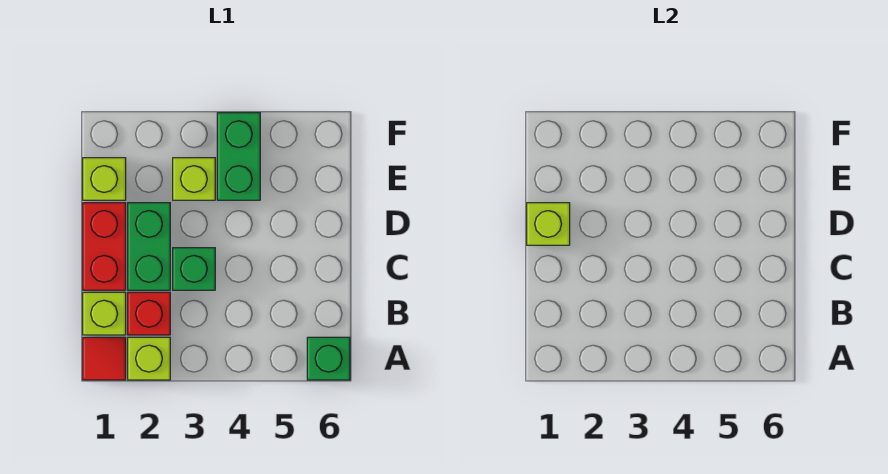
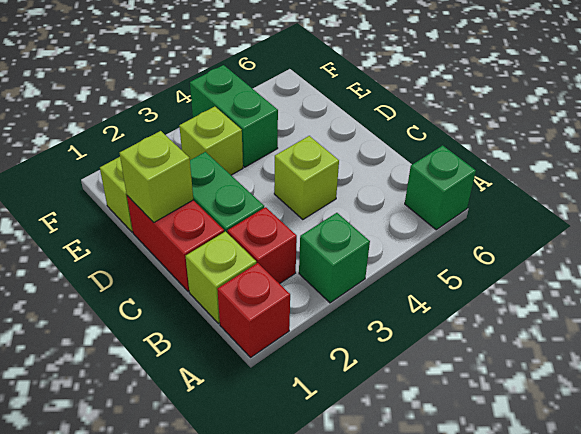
red tile A1 level 1 -> red brick A1 level 1
lime brick A2 level 1 -> lime brick C4 level 1
green brick C3 level 1 -> green brick A3 level 1

